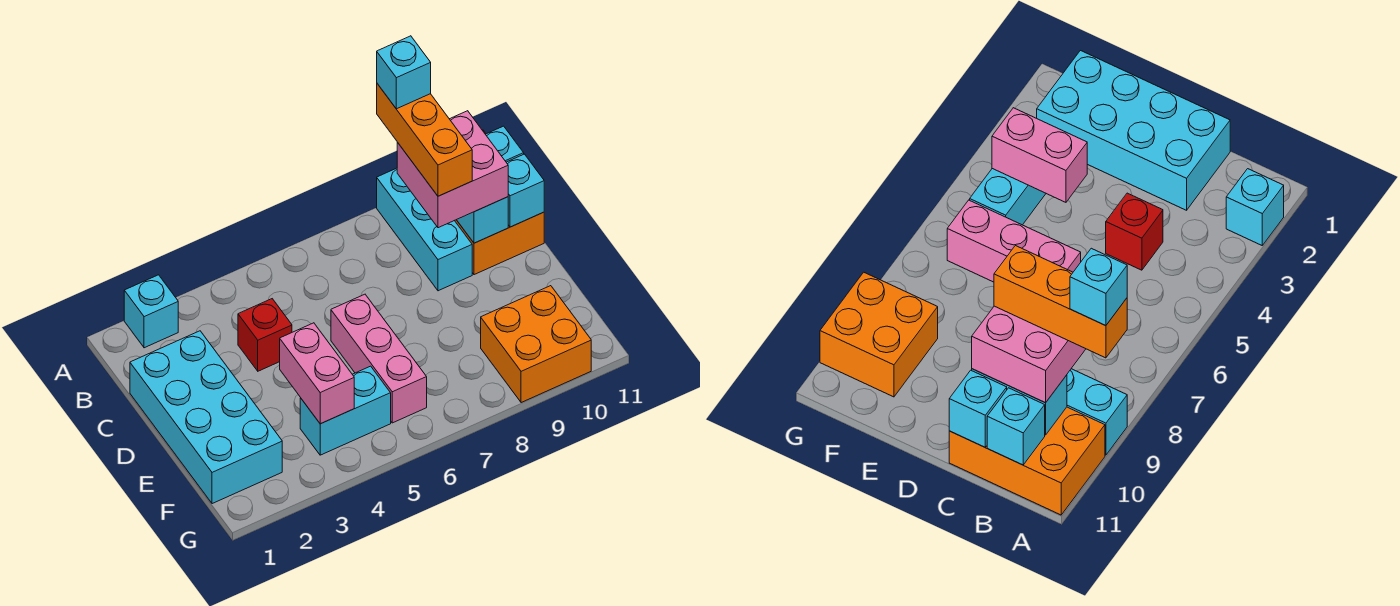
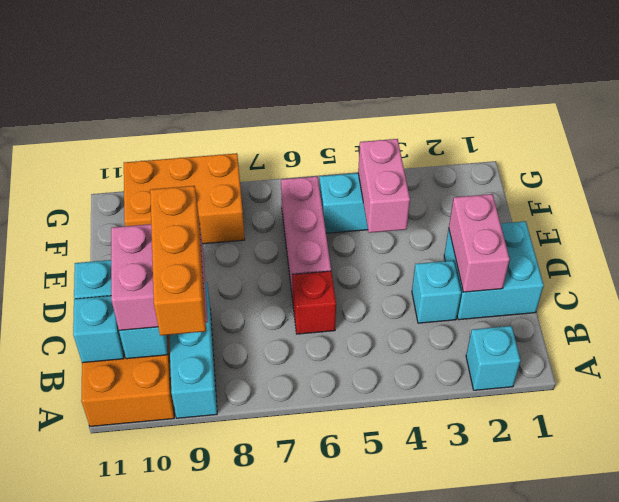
cyan brick A9 level 5 -> cyan brick C3 level 1
cyan brick C1:F2 level 1 -> cyan brick C1:D2 level 1
none -> pink brick C2:D2 level 2
red brick C4 level 1 -> red brick C6 level 1
orange brick F9:G10 level 1 -> orange brick F8:G10 level 1

